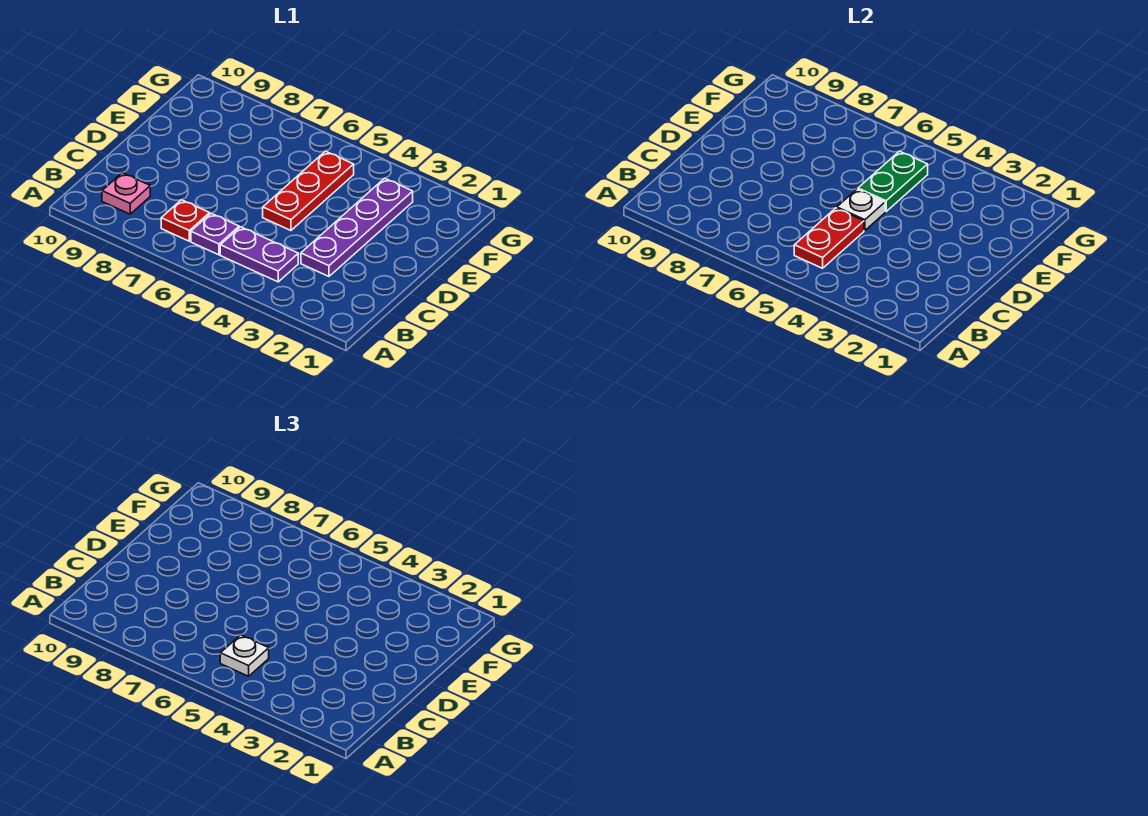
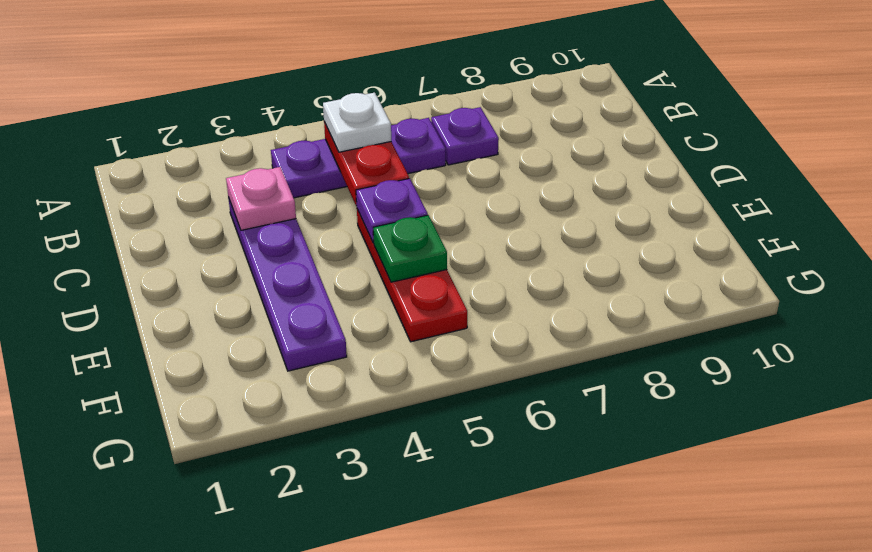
red plate B7 level 1 -> purple plate B7 level 1
pink plate B9 level 1 -> pink plate C3 level 2
white plate D5 level 2 -> purple plate D5 level 2
green plate E5:F5 level 2 -> green plate E5 level 2

